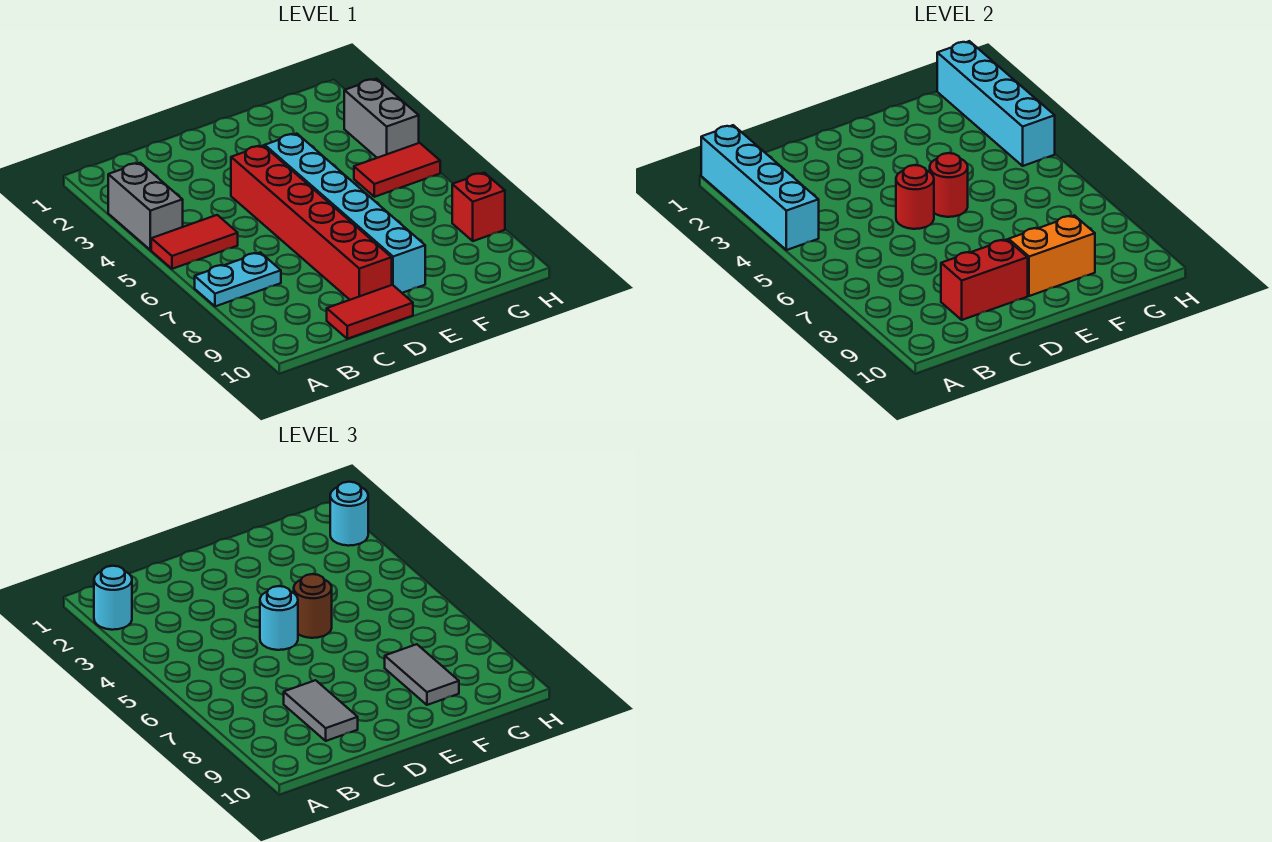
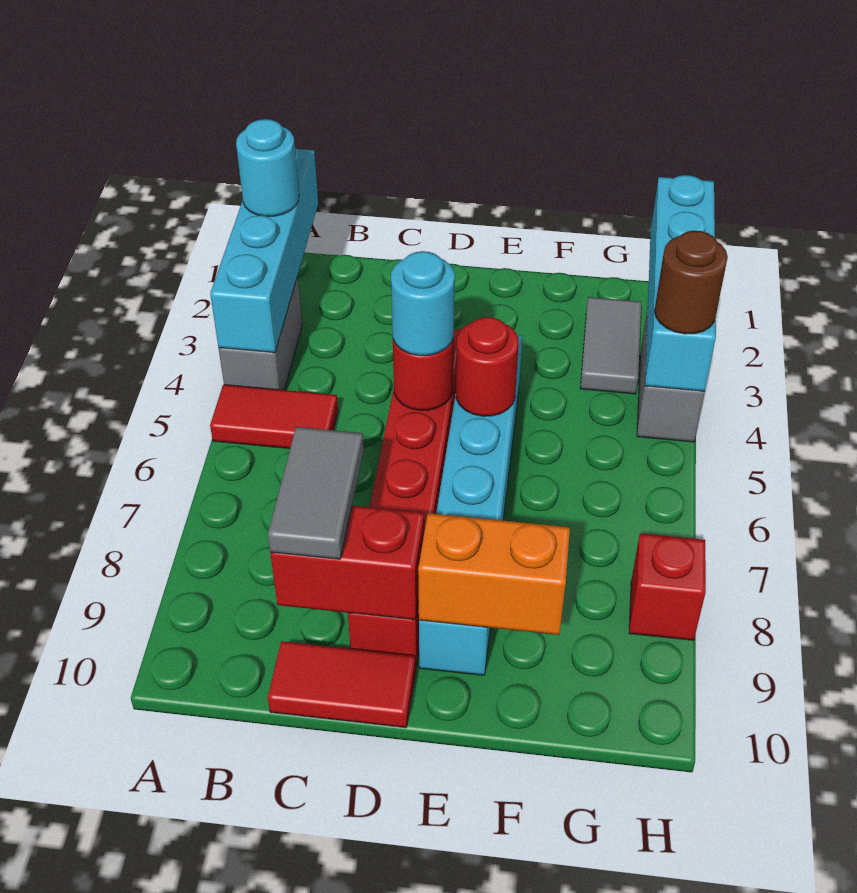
cyan plate A7:B7 level 1 -> none
brown round brick E5 level 3 -> brown round brick H4 level 3
grey tile F8:F9 level 3 -> grey tile G2:G3 level 1
red tile G5:H5 level 1 -> none
cyan round brick H2 level 3 -> none

